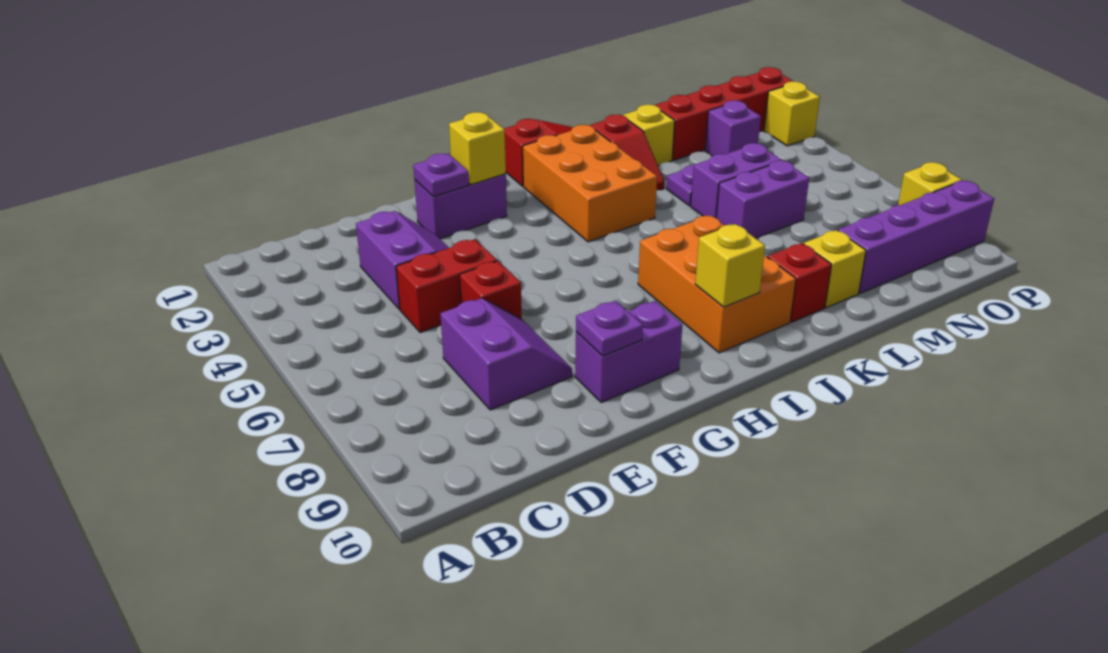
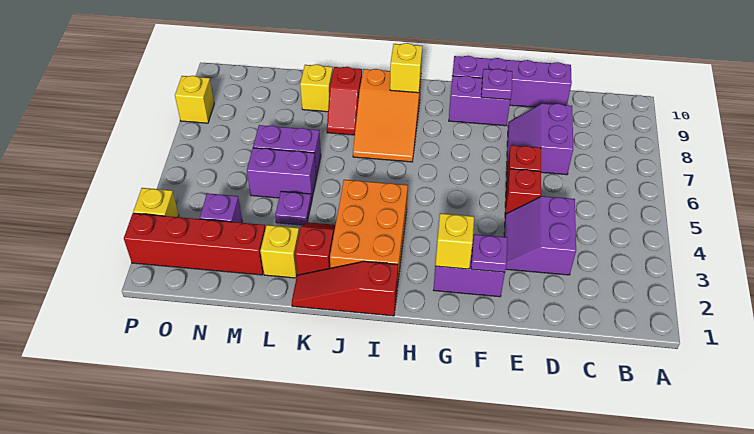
red brick D5:E5 level 1 -> red brick E5 level 1
orange brick I7:J9 level 1 -> orange slope I7:J9 level 1 top 9
purple brick M9:P9 level 1 -> purple brick D10:G10 level 1

